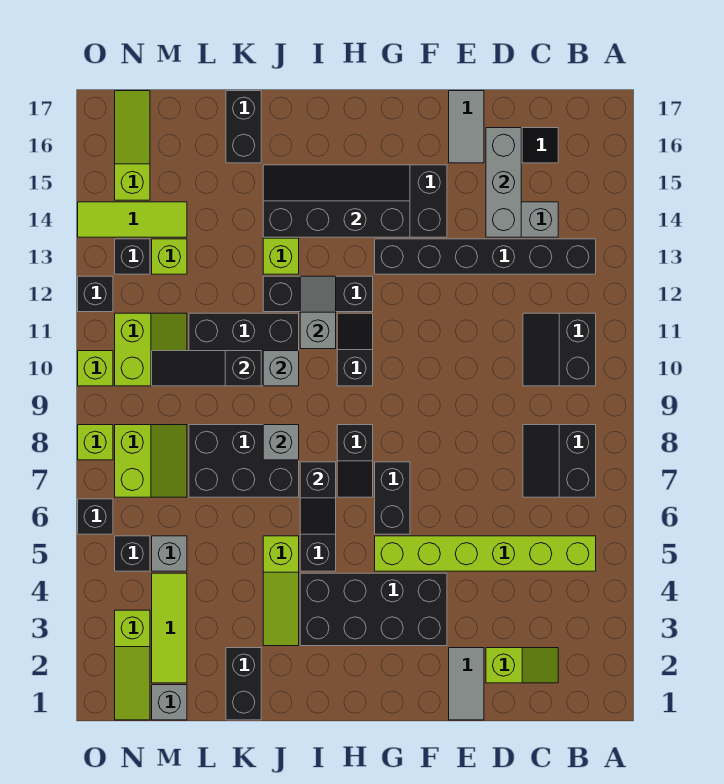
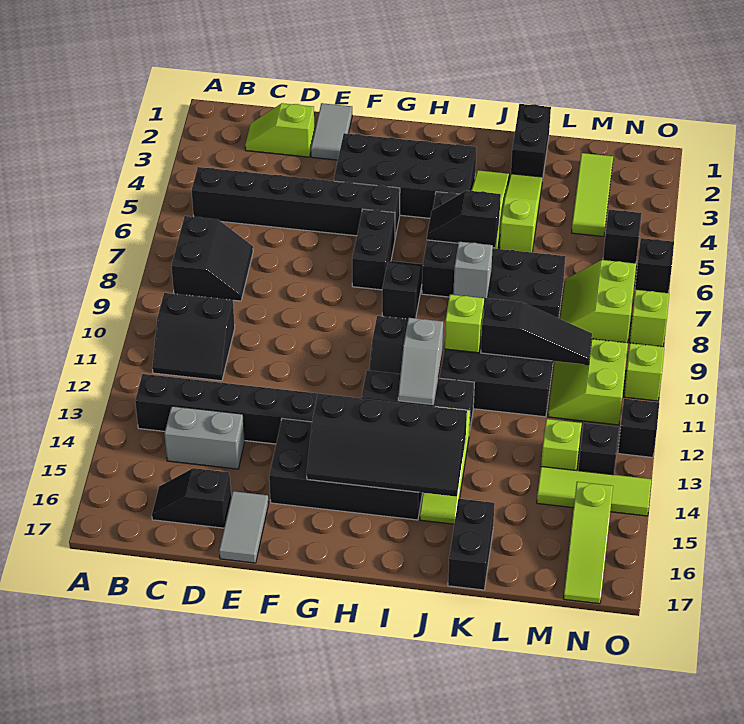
lime brick B5:G5 level 1 -> black brick B5:G5 level 1
black slope B10:C11 level 1 top B -> black slope B10:C11 level 1 top 10
grey brick D14:D16 level 2 -> none
black slope I6:I7 level 2 top 7 -> black slope I6:J6 level 2 top J
grey brick J10 level 2 -> lime brick J10 level 2
grey brick M1 level 1 -> none
grey brick M5 level 1 -> none
lime slope N1:N3 level 1 top 3 -> lime slope K3:K5 level 1 top 5

